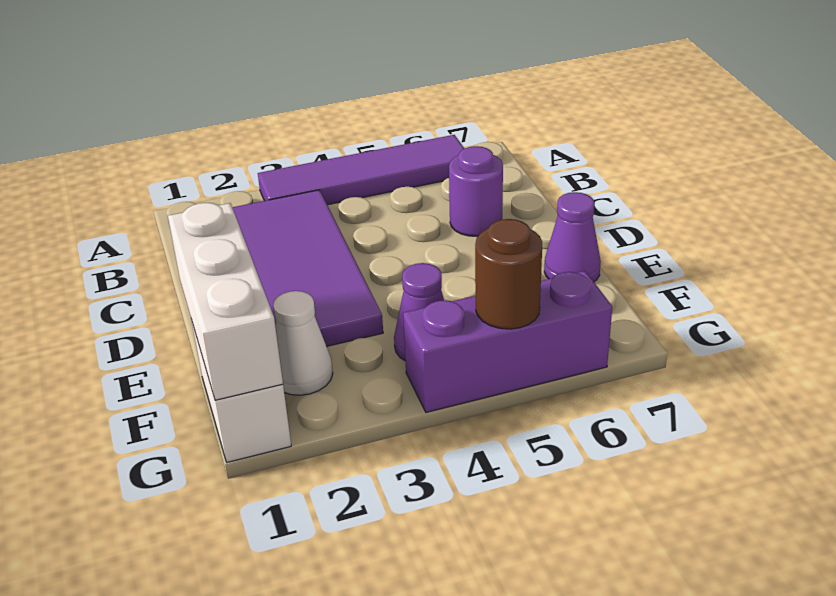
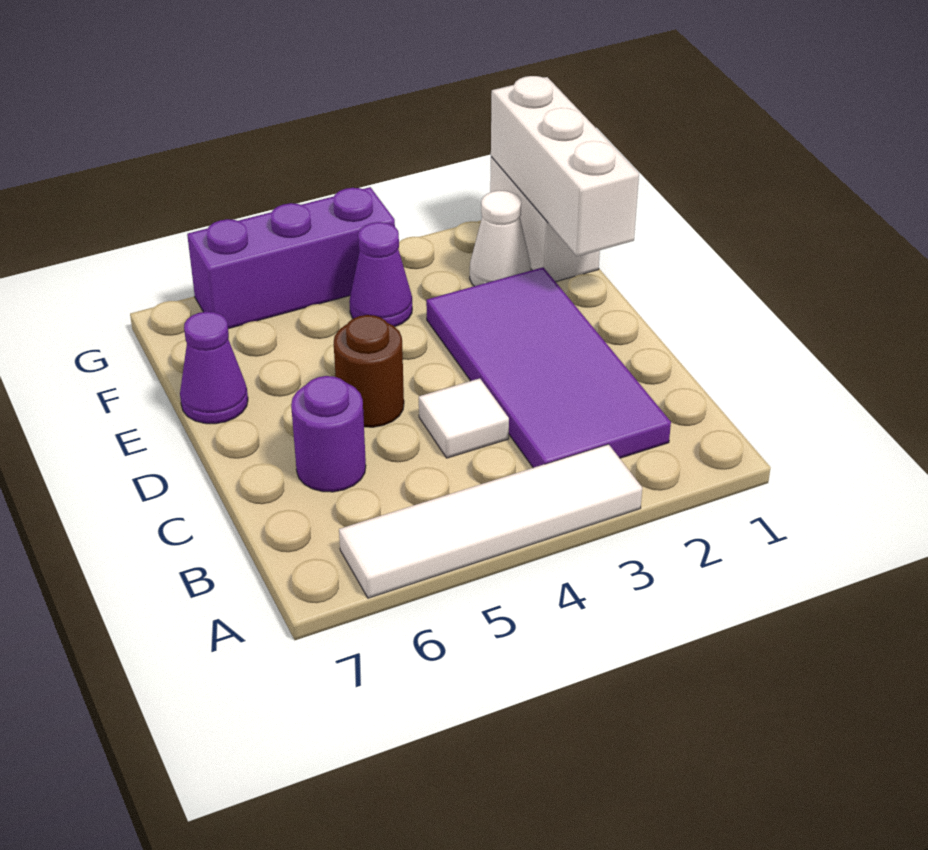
purple tile A3:A6 level 1 -> white tile A3:A6 level 1
none -> white tile C4 level 1
brown round brick G5 level 2 -> brown round brick D5 level 1

